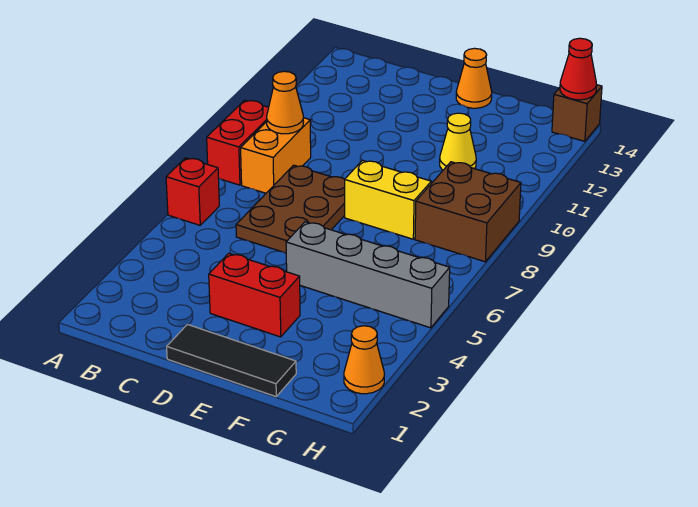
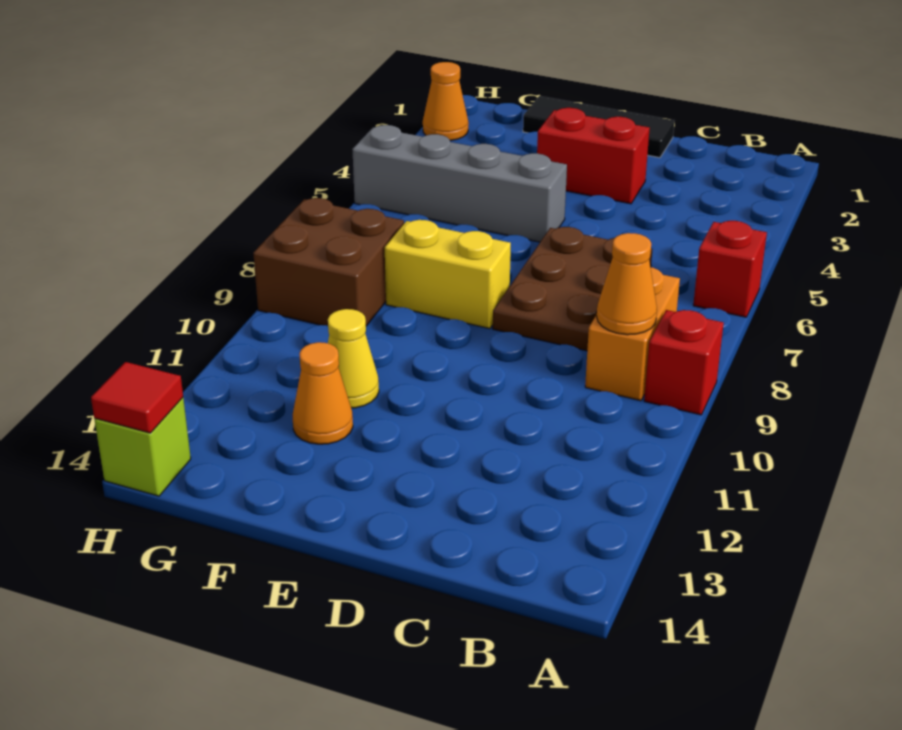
red brick A8:A9 level 1 -> red brick A9 level 1
orange cone E14 level 1 -> orange cone F12 level 1
brown brick H14 level 1 -> lime brick H14 level 1
red cone H14 level 2 -> red tile H14 level 2

